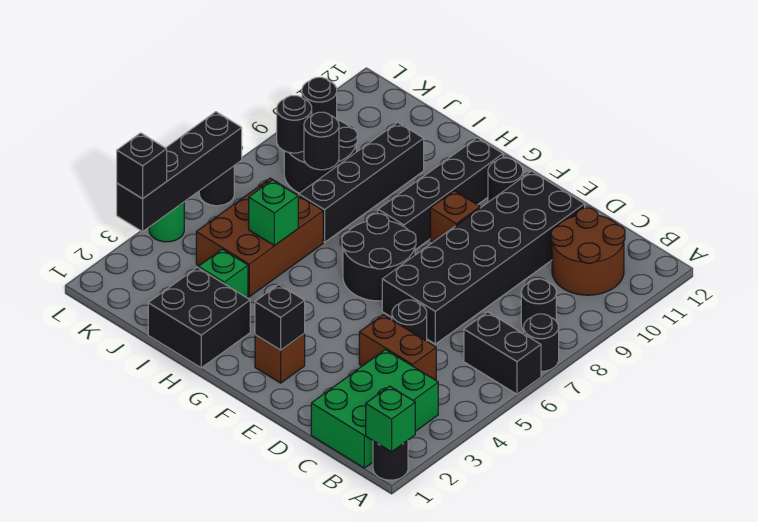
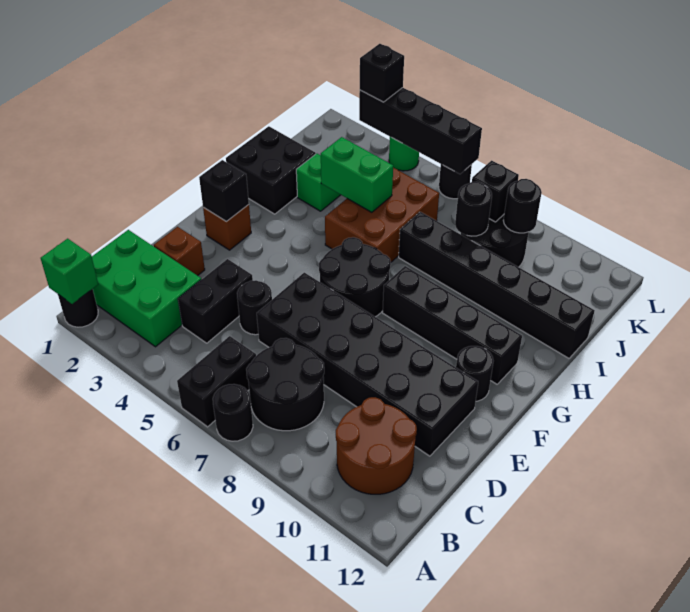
black round brick B8 level 1 -> black round brick B7:C8 level 1
brown brick C4:D4 level 1 -> black brick C4:D4 level 1
brown brick F9 level 1 -> brown brick D2 level 1
brown brick I4:J6 level 1 -> brown brick H5:J6 level 1
green brick I5 level 2 -> green brick I4:I5 level 2
black brick I7:I10 level 1 -> black brick I7:I12 level 1
black round brick K8 level 2 -> black brick K8 level 2

